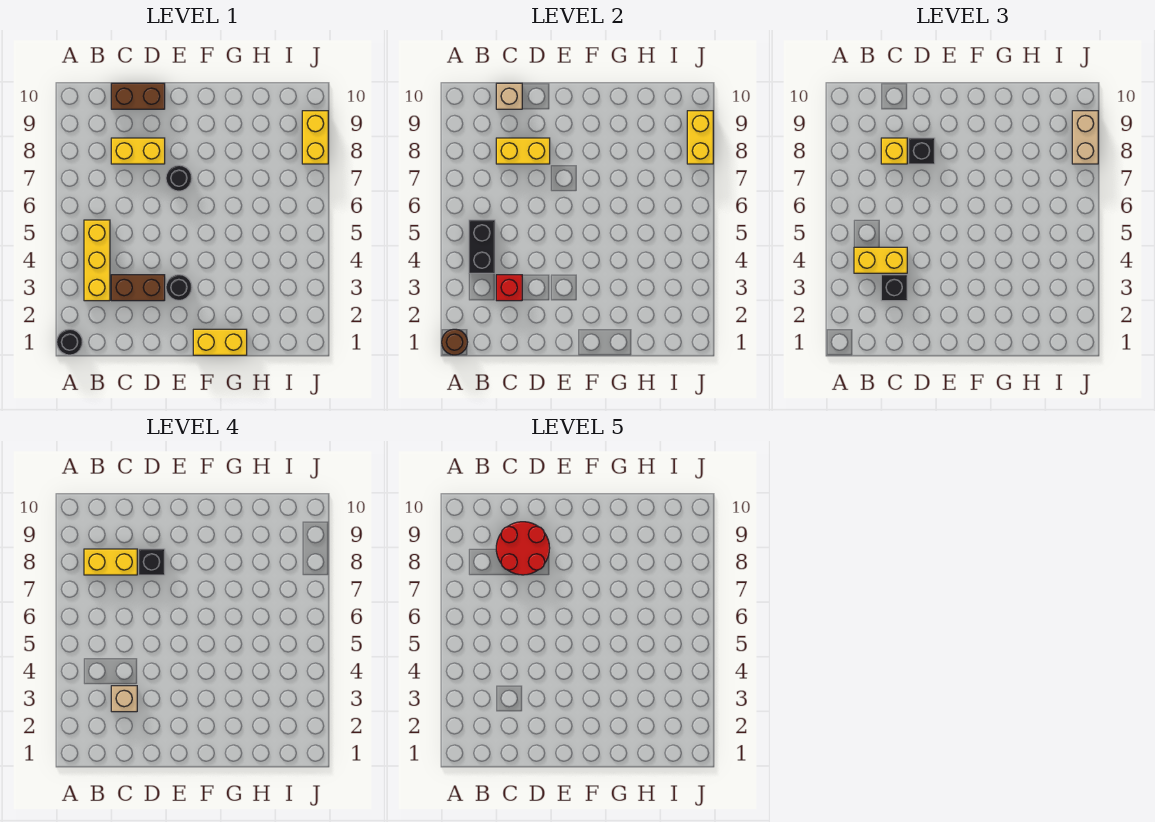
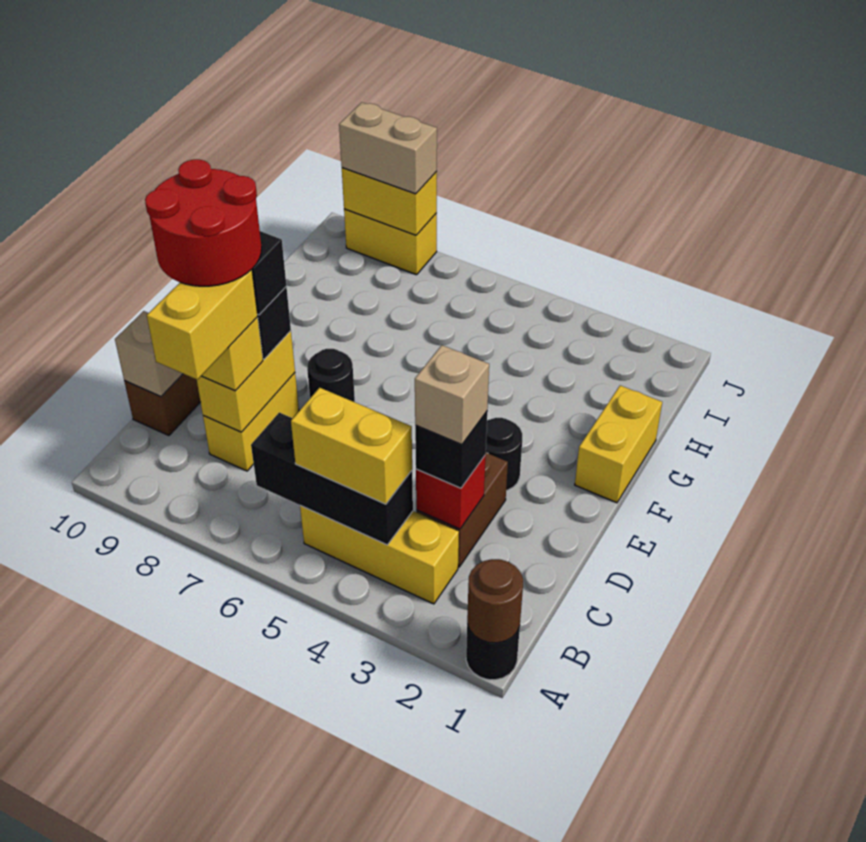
black brick B4:B5 level 2 -> black brick B4:B6 level 2
yellow brick B4:C4 level 3 -> yellow brick B4:B5 level 3

